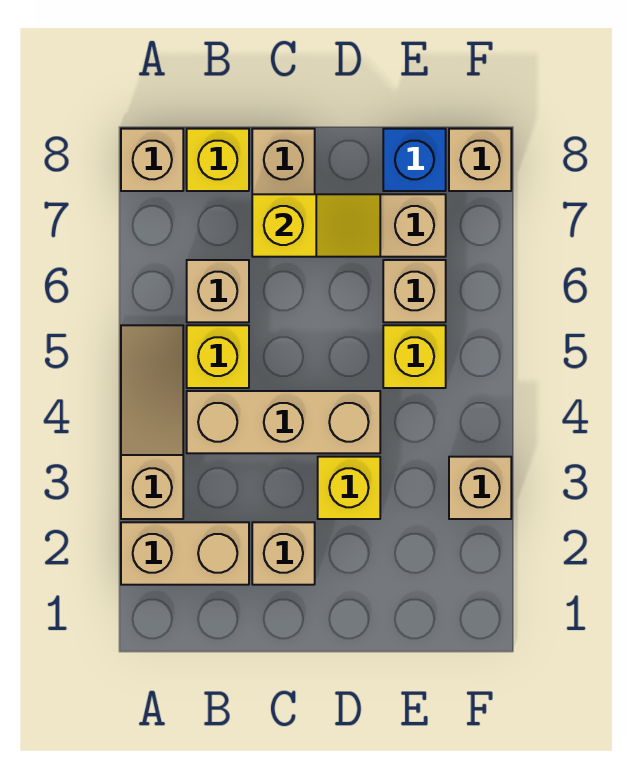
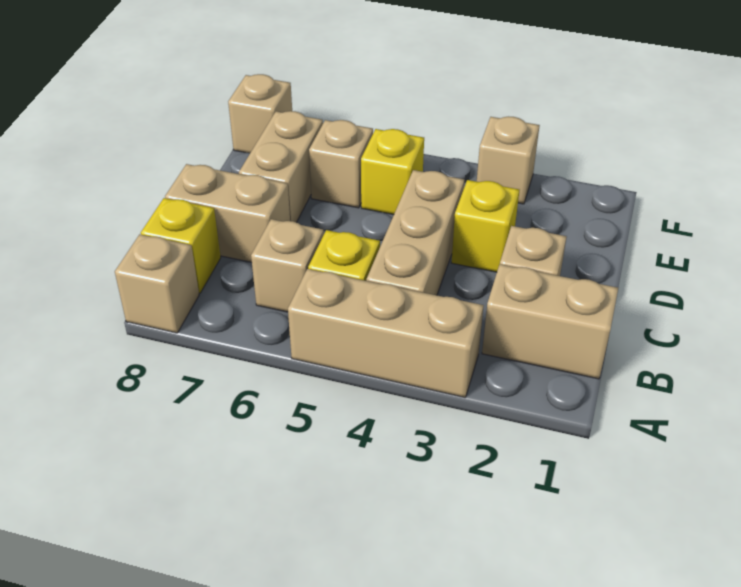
tan brick A2:B2 level 1 -> tan brick B1:B2 level 1
tan slope A3:A5 level 1 top 3 -> tan brick A3:A5 level 1
yellow slope C7:D7 level 2 top C -> none
blue brick E8 level 1 -> none

